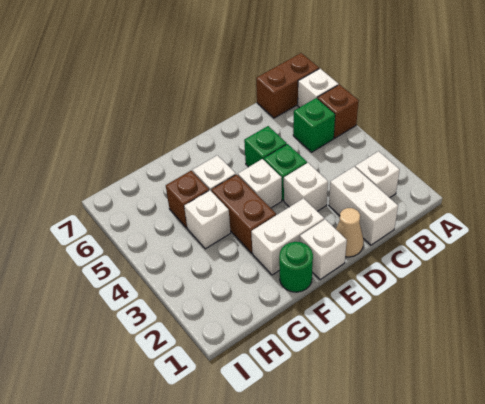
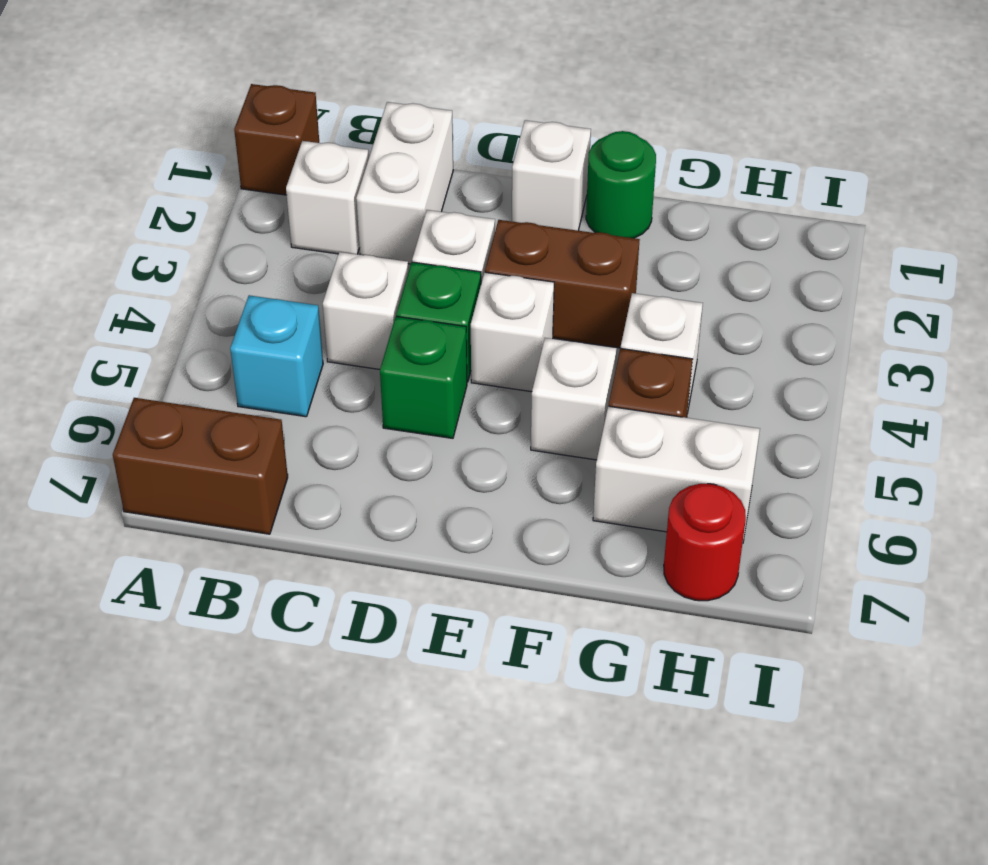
brown brick A5 level 1 -> brown brick A1 level 1
white brick A6 level 1 -> white brick C4 level 1
green brick B5 level 1 -> cyan brick B5 level 1
tan cone D1 level 1 -> none
white brick E2:F2 level 1 -> white brick G6:H6 level 1
brown brick F3:F4 level 1 -> brown brick E3:F3 level 1
none -> red round brick H7 level 1

